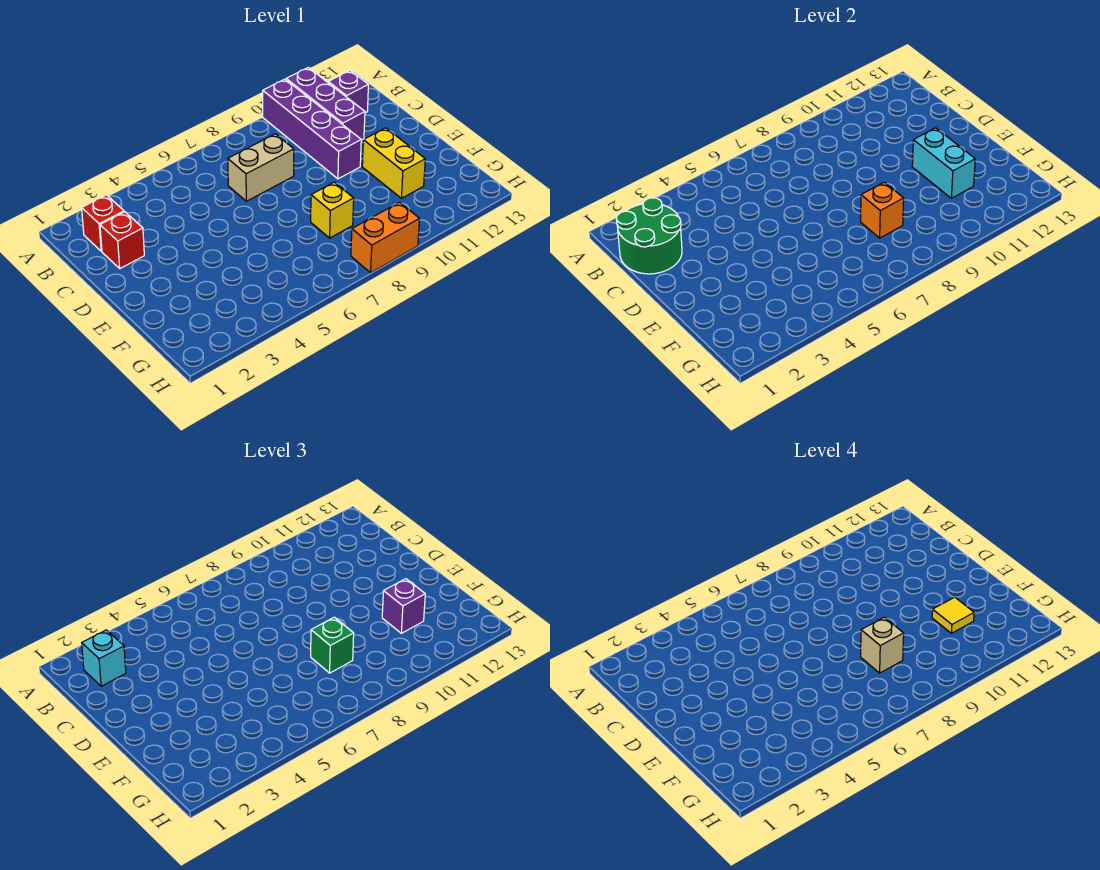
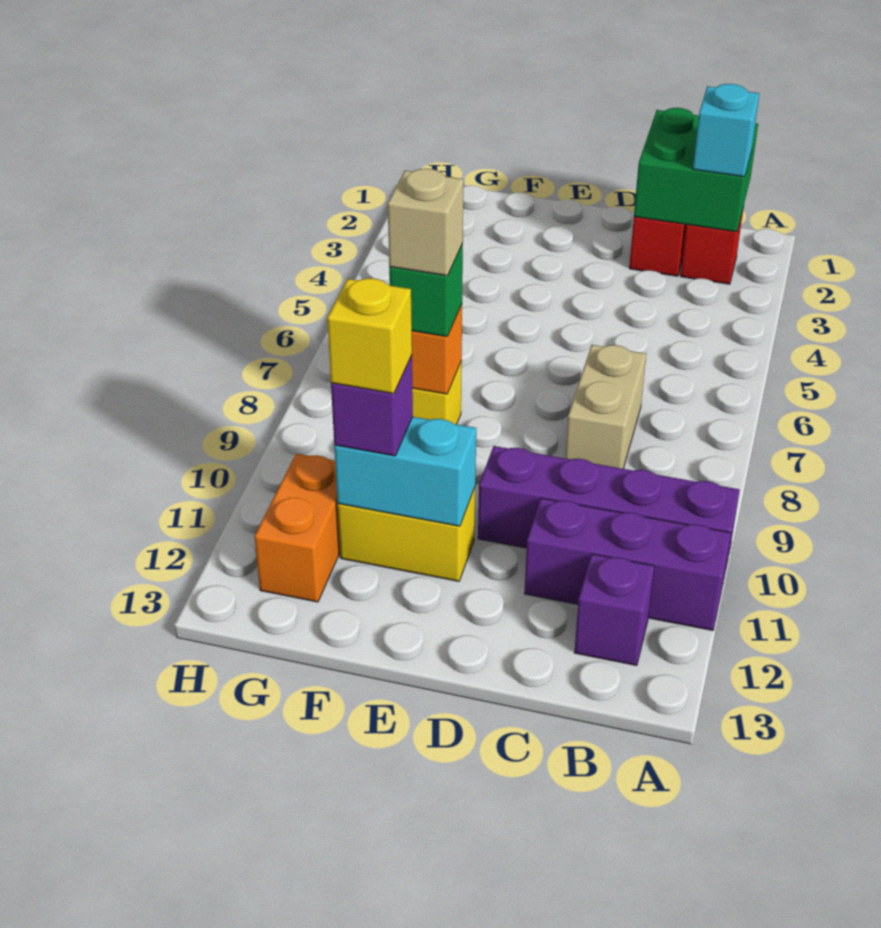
green round brick B1:C2 level 2 -> green brick B1:C2 level 2
yellow tile F11 level 4 -> yellow brick F11 level 4
orange brick H8:H9 level 1 -> orange brick G11:G12 level 1

